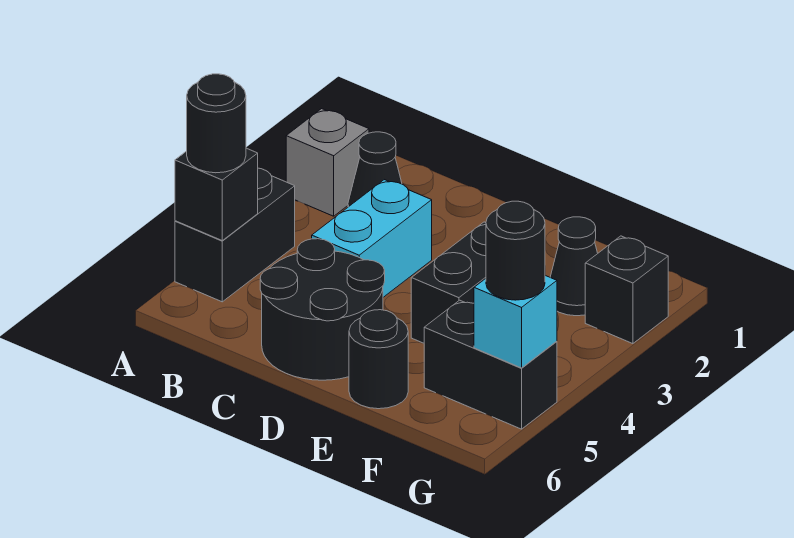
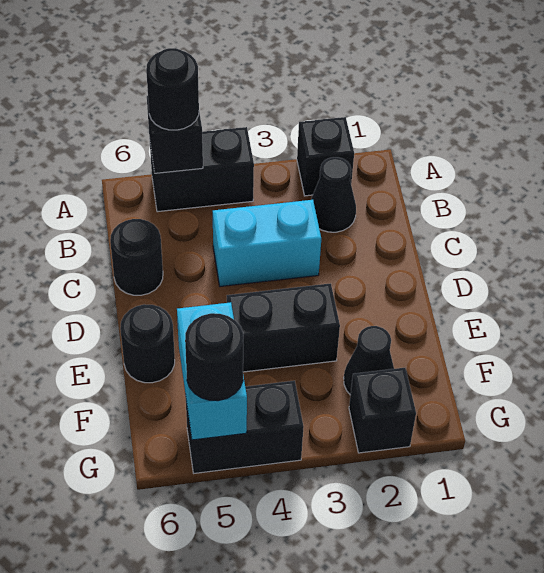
grey brick A2 level 1 -> black brick A2 level 1
black round brick C5:D6 level 1 -> black round brick C6 level 1
black brick F5:G5 level 1 -> black brick G4:G5 level 1
cyan brick G5 level 2 -> cyan brick F5:G5 level 2

